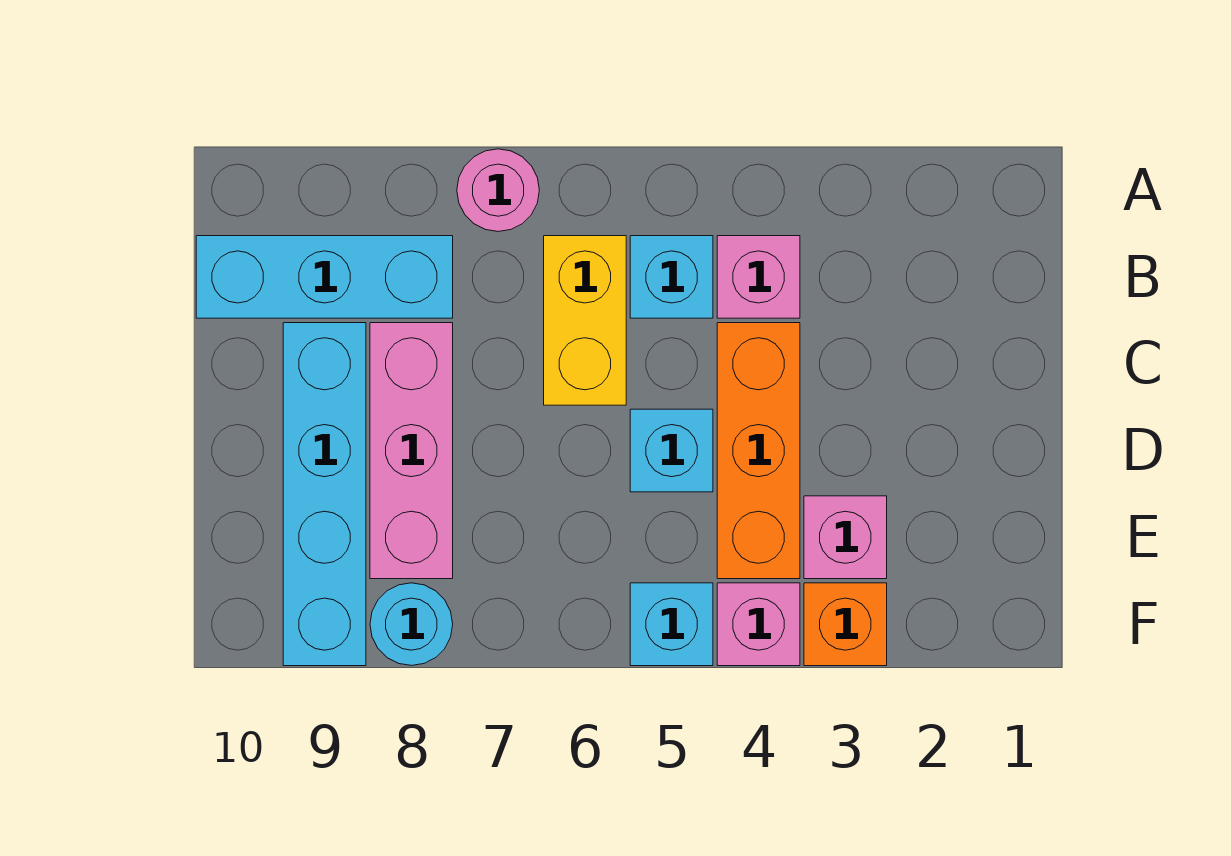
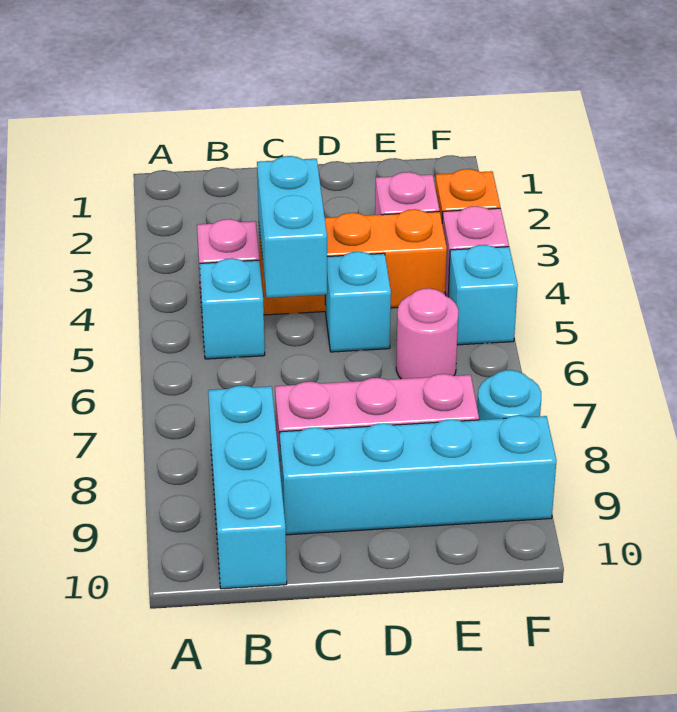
pink round brick A7 level 1 -> pink round brick E6 level 1
yellow brick B6:C6 level 1 -> none
none -> cyan brick C4:C5 level 2

